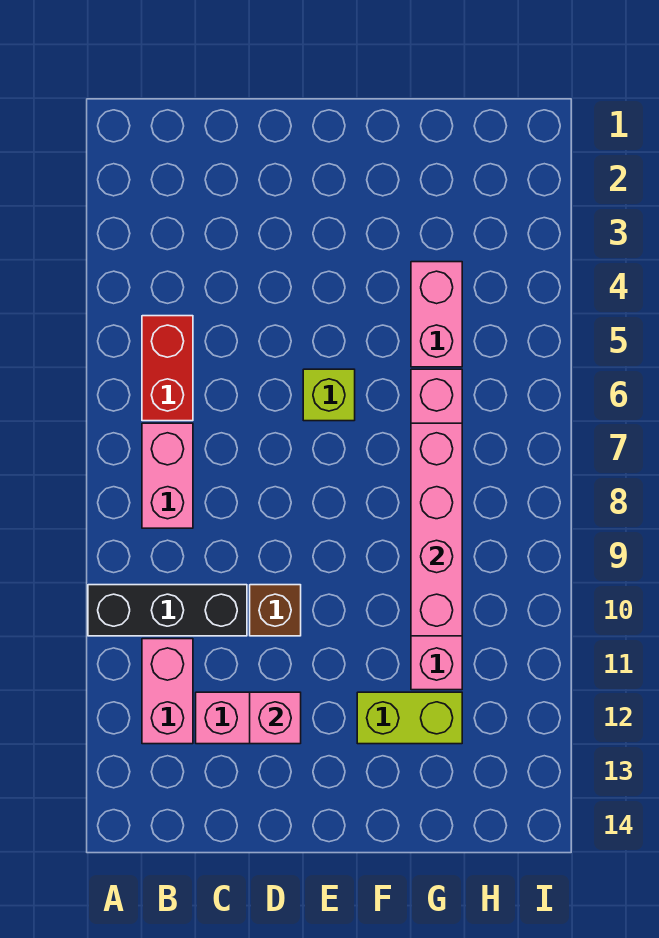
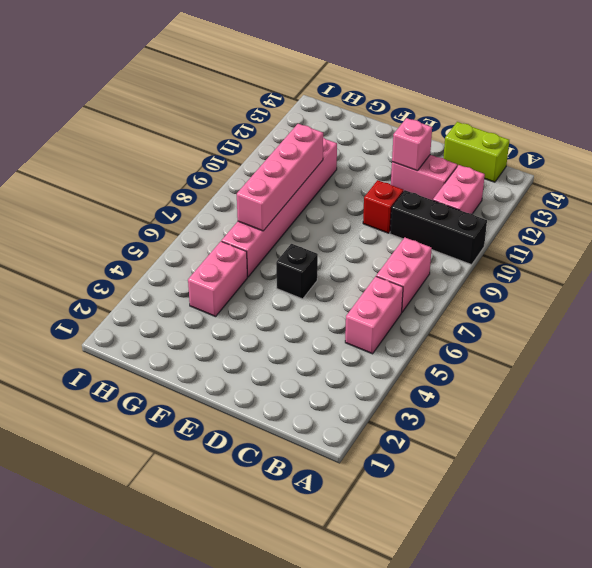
red brick B5:B6 level 1 -> pink brick B5:B6 level 1
brown brick D10 level 1 -> red brick D10 level 1
lime brick E6 level 1 -> black brick E6 level 1
lime brick F12:G12 level 1 -> lime brick B14:C14 level 1

